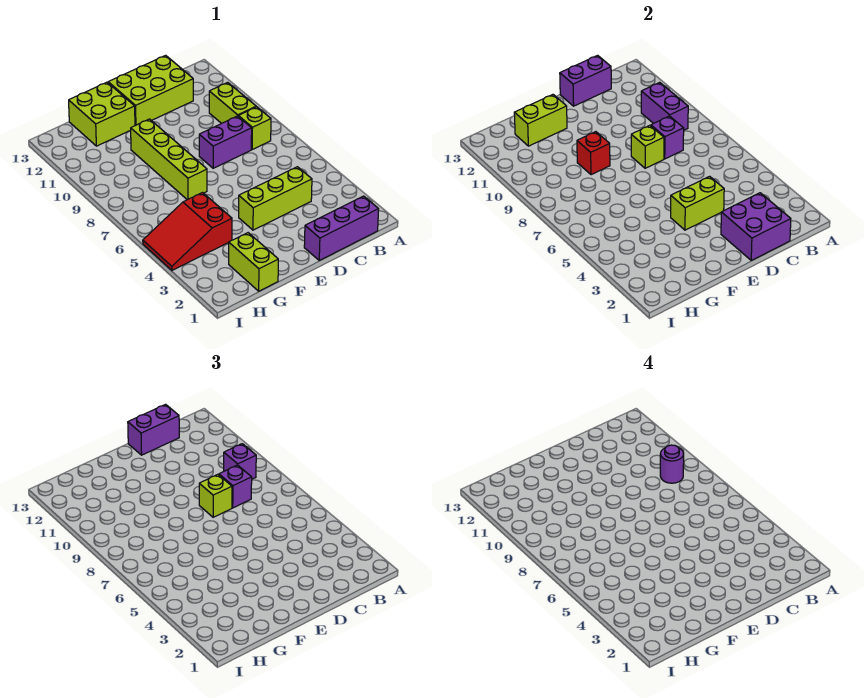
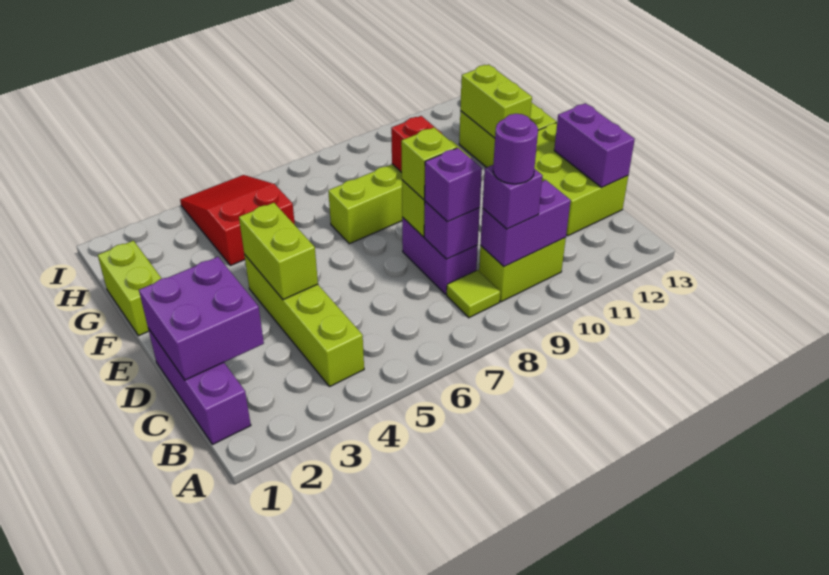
lime brick B8 level 1 -> lime tile B8 level 1
lime brick C4:E4 level 1 -> lime brick B4:E4 level 1
purple brick C13:D13 level 3 -> none
lime brick G1:G2 level 1 -> lime brick F1:G1 level 1

